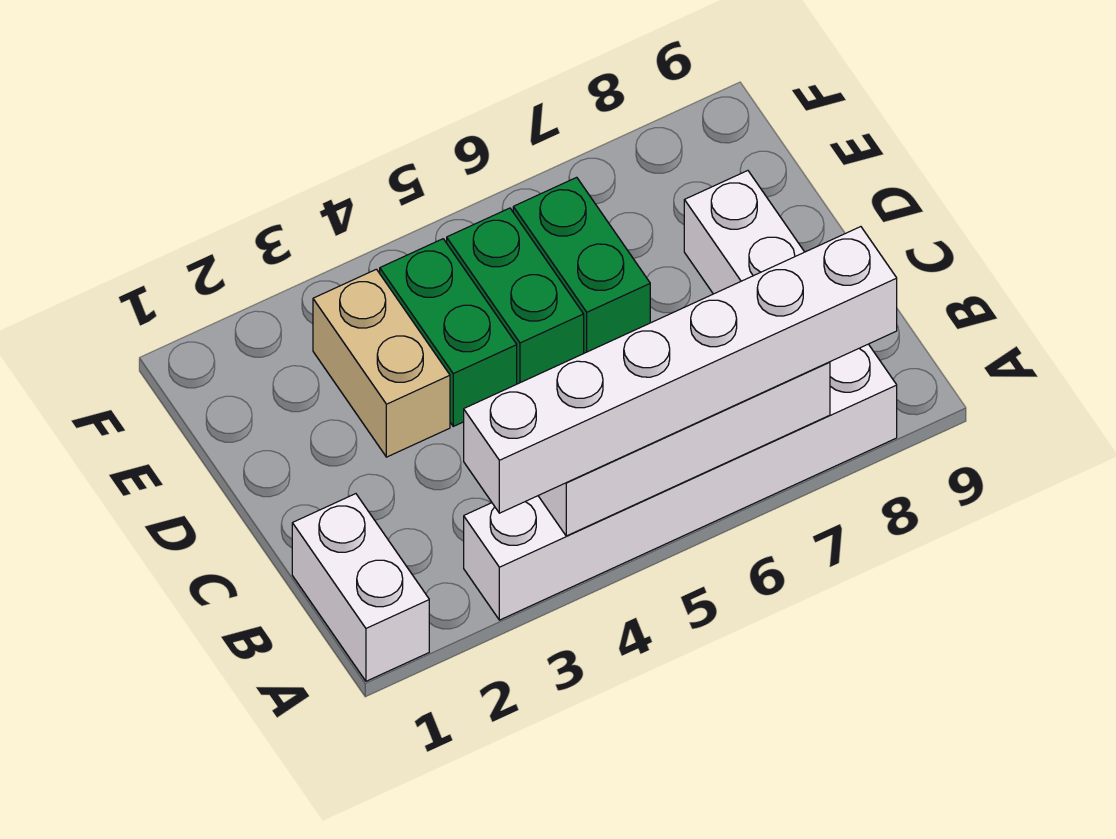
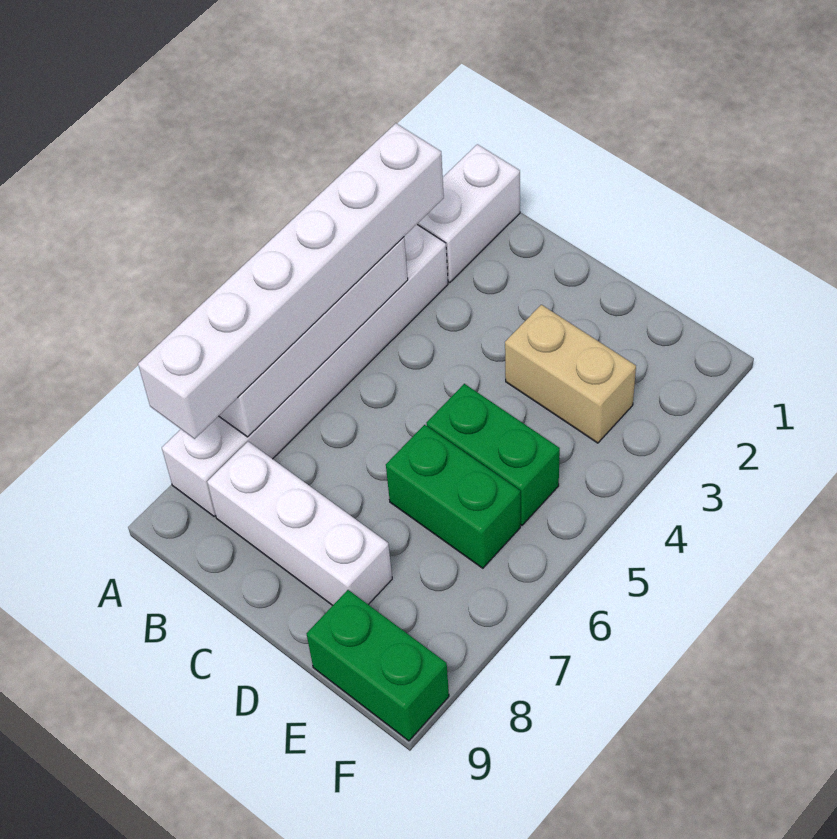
white brick A1:B1 level 1 -> white brick A1:A2 level 1
green brick D4:E4 level 1 -> green brick E9:F9 level 1

